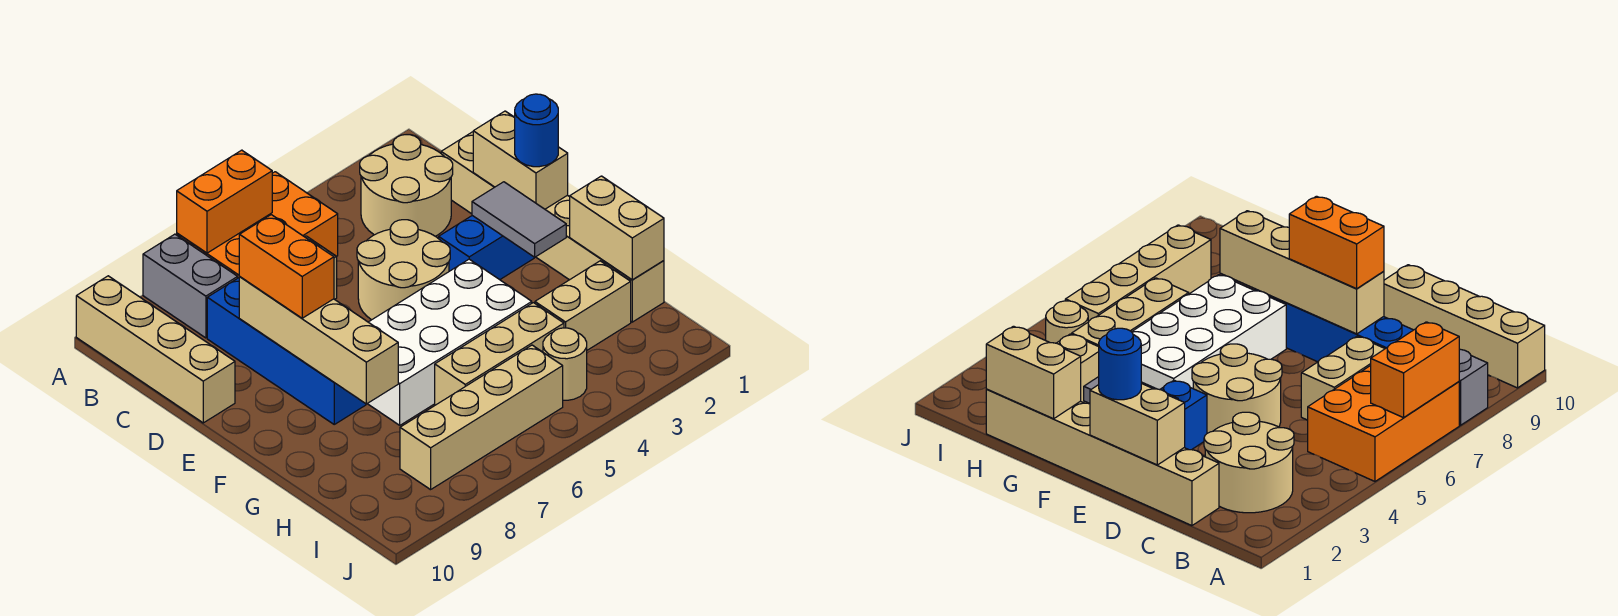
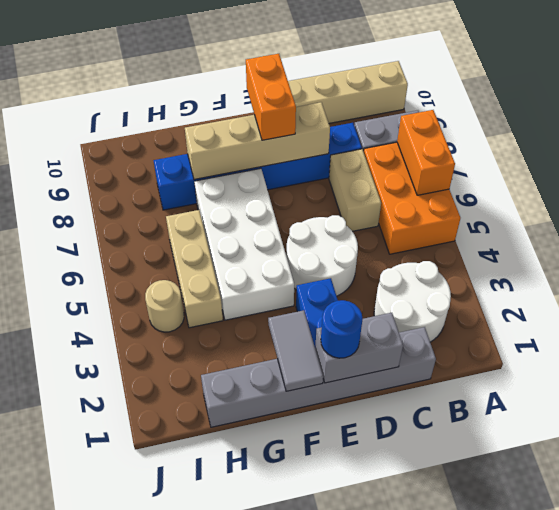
tan round brick B2:C3 level 1 -> white round brick B2:C3 level 1
tan brick C1:H1 level 1 -> grey brick C1:H1 level 1
blue brick C8:F8 level 1 -> blue brick C8:H8 level 1
tan brick D1:E1 level 2 -> grey brick D1:E1 level 2
tan round brick D4:E5 level 1 -> white round brick D4:E5 level 1
orange brick D8:E8 level 3 -> orange brick E8:E9 level 3
grey tile E2:F2 level 2 -> grey tile F1:F2 level 2
tan brick G1:H1 level 2 -> none
tan brick H2:H3 level 1 -> none
tan brick I5:I8 level 1 -> none

